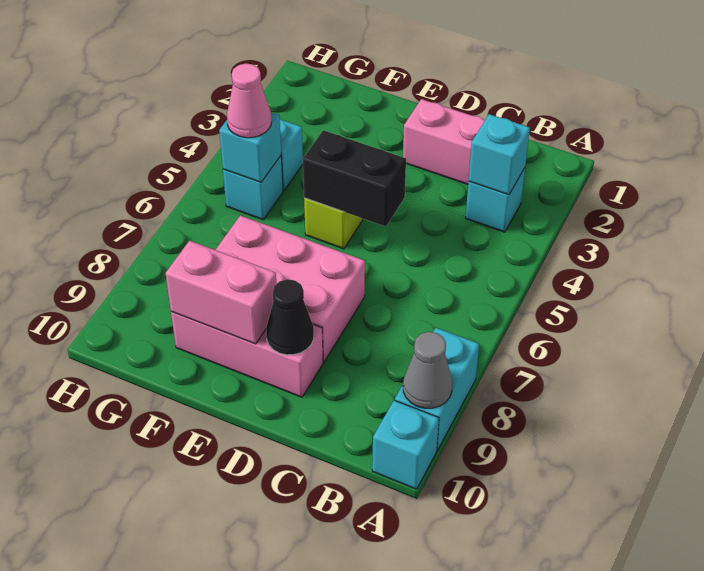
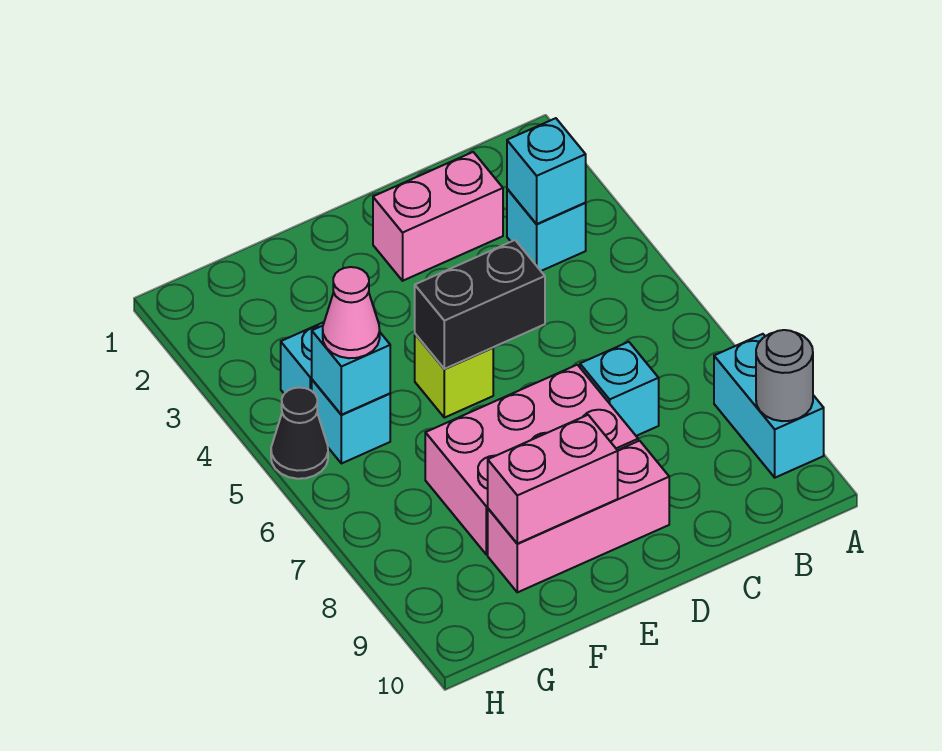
grey cone A9 level 2 -> grey round brick A9 level 2
cyan brick A10 level 1 -> cyan brick C7 level 1
black cone D9 level 2 -> black cone H5 level 1

